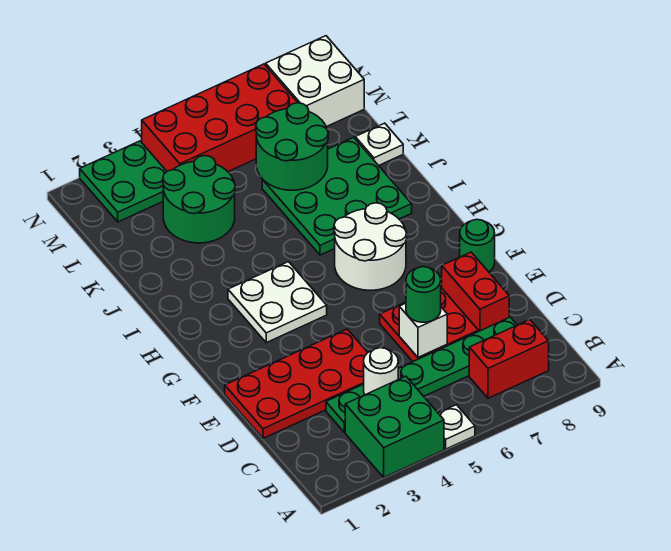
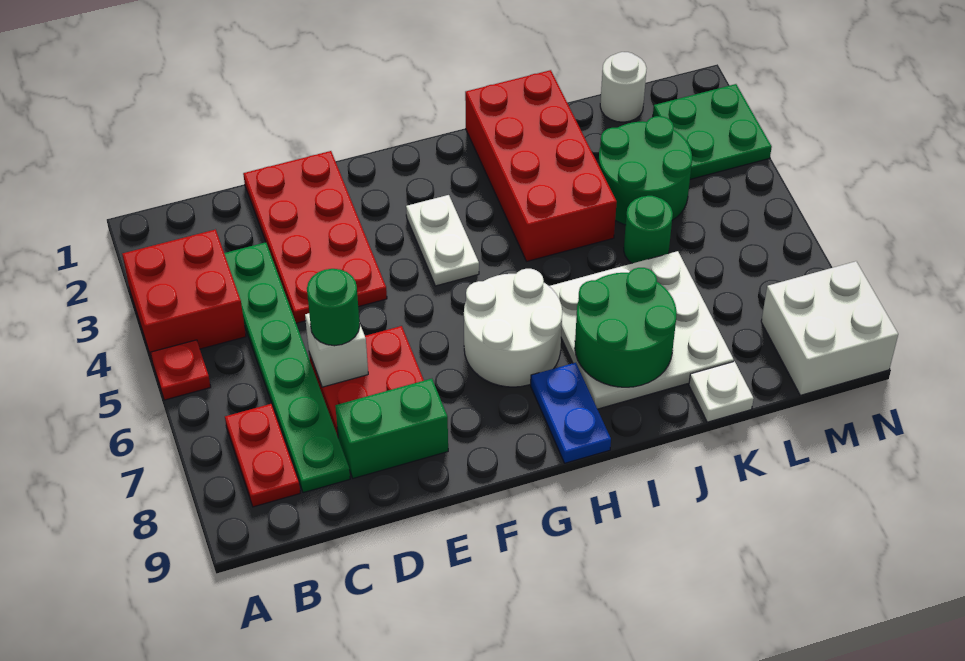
green brick A3:B4 level 1 -> red brick A3:B4 level 1
white plate A5 level 1 -> red plate A5 level 1
red brick B7:B8 level 1 -> red plate B7:B8 level 1
white round brick C4 level 2 -> white round brick L1 level 1
red brick D8:E8 level 1 -> green brick D8:E8 level 1
green round brick F9 level 1 -> green round brick K5 level 1
white plate G3:H4 level 1 -> white plate G3:G4 level 1
none -> blue plate H8:H9 level 1
green plate I6:K8 level 1 -> white plate I6:K8 level 1
green round brick K6:L7 level 2 -> green round brick I7:J8 level 2
red brick M4:N7 level 1 -> red brick I1:J4 level 1

